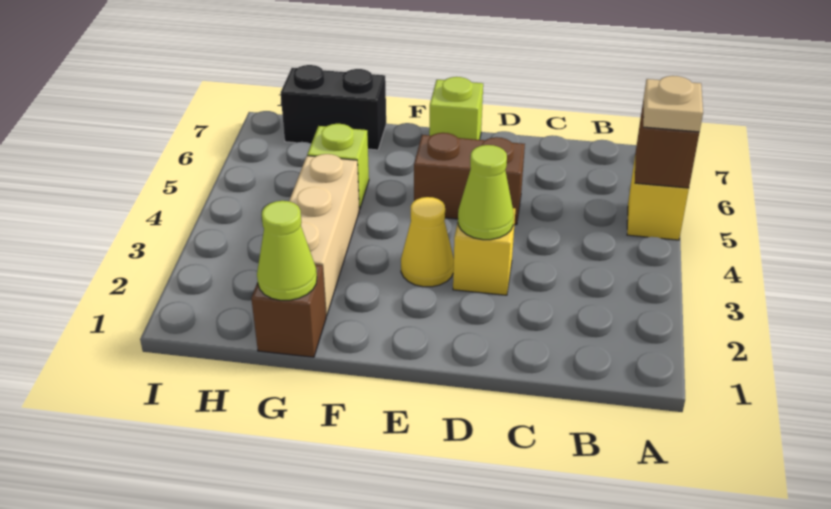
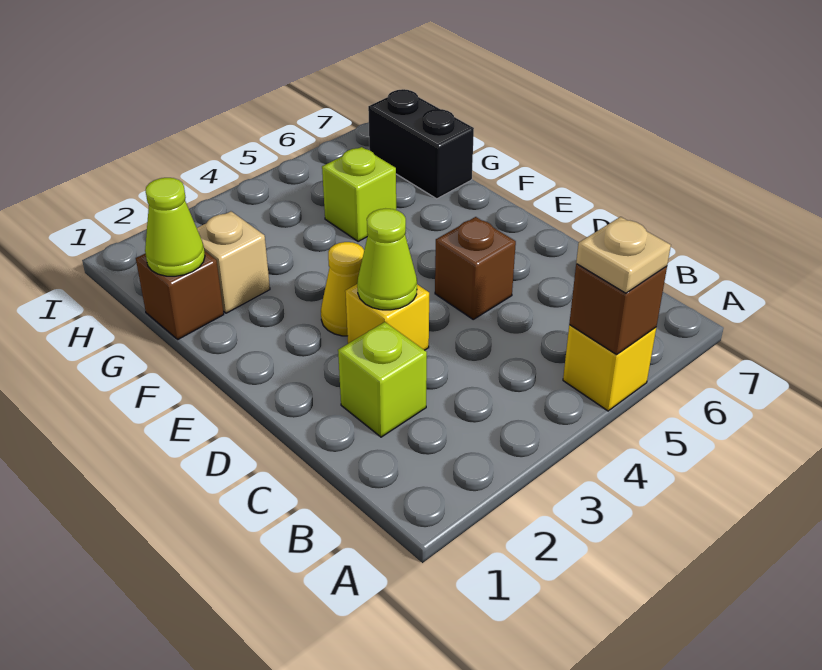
brown brick D5:E5 level 1 -> brown brick D5 level 1
lime brick E7 level 1 -> lime brick C2 level 1
tan brick G2:G4 level 1 -> tan brick G2 level 1

